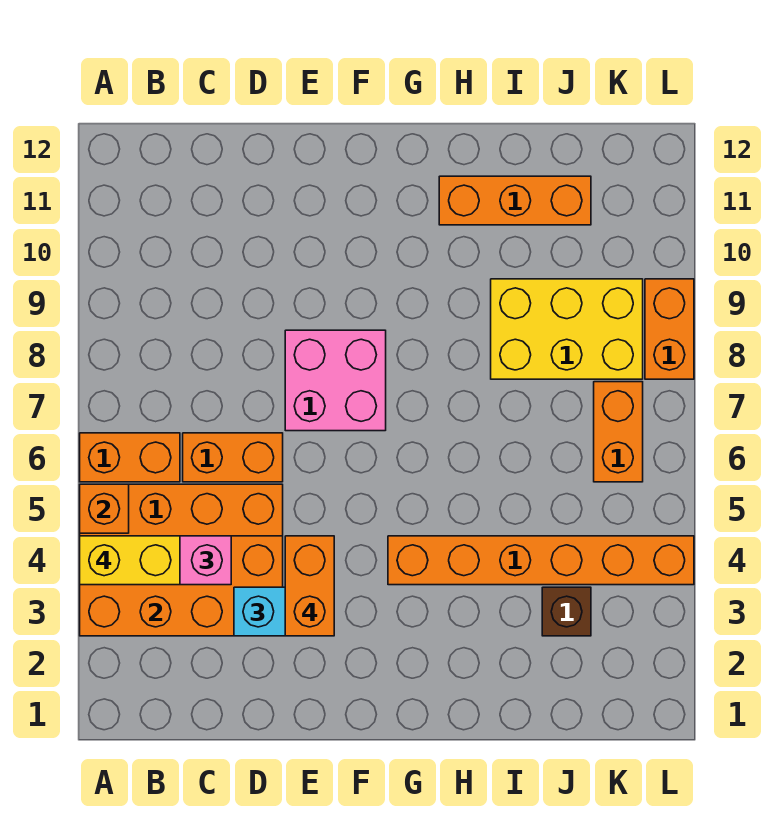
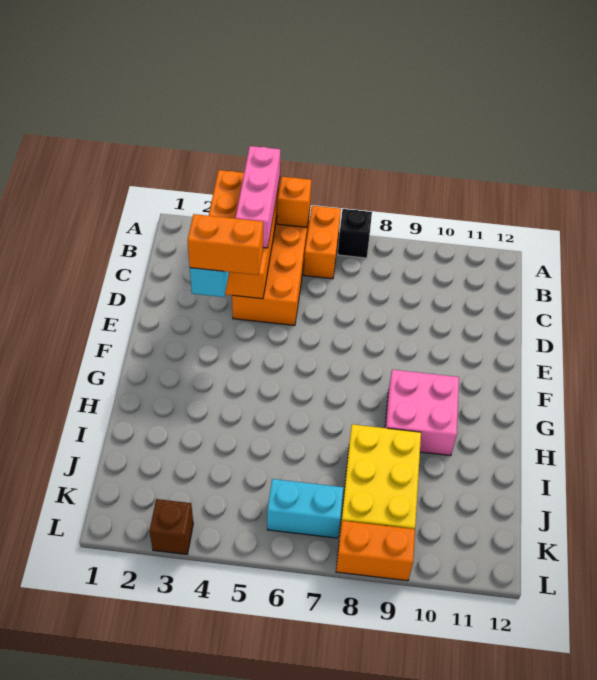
yellow brick A4:B4 level 4 -> none
none -> black brick A7 level 1
orange brick C6:D6 level 1 -> none
pink brick E7:F8 level 1 -> pink brick G9:H10 level 1
orange brick G4:L4 level 1 -> none
orange brick H11:J11 level 1 -> none
brown brick J3 level 1 -> brown brick L3 level 1
orange brick K6:K7 level 1 -> cyan brick K6:K7 level 1

